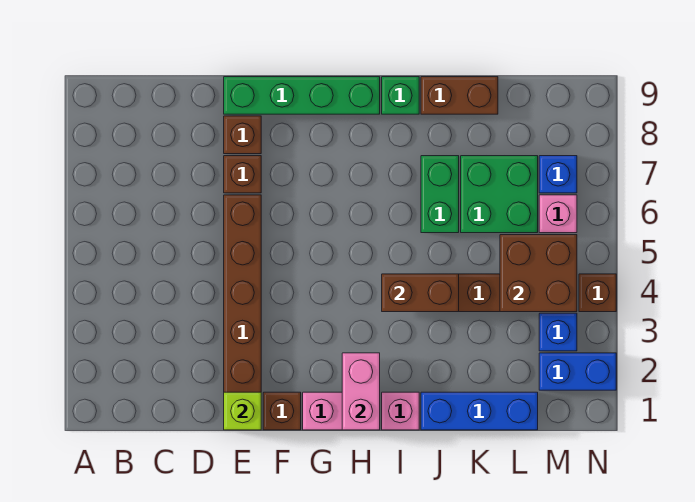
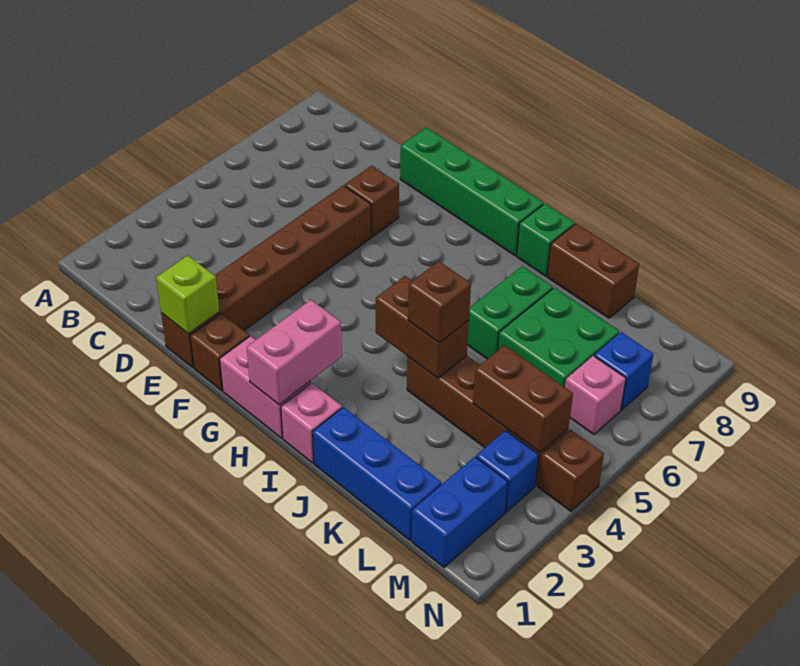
brown brick E8 level 1 -> brown brick J4 level 3
brown brick L4:M5 level 2 -> brown brick L4:M4 level 2
blue brick M2:N2 level 1 -> blue brick M1:M2 level 1

